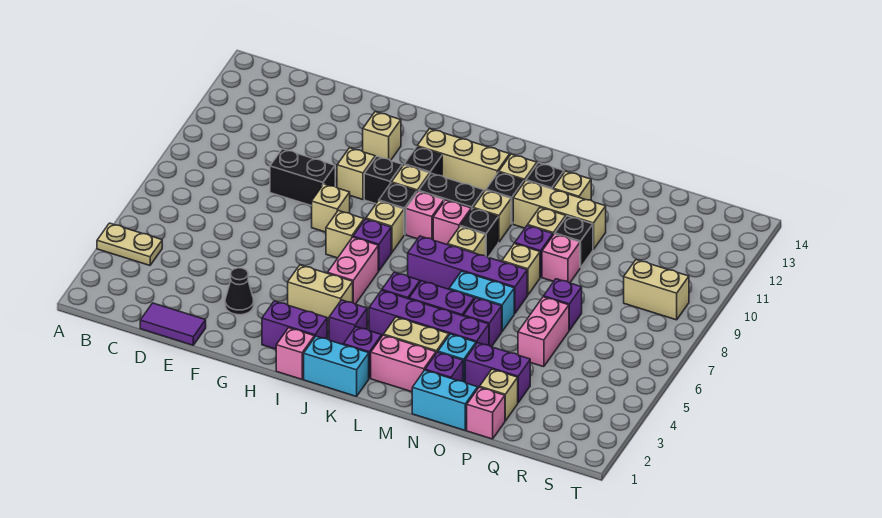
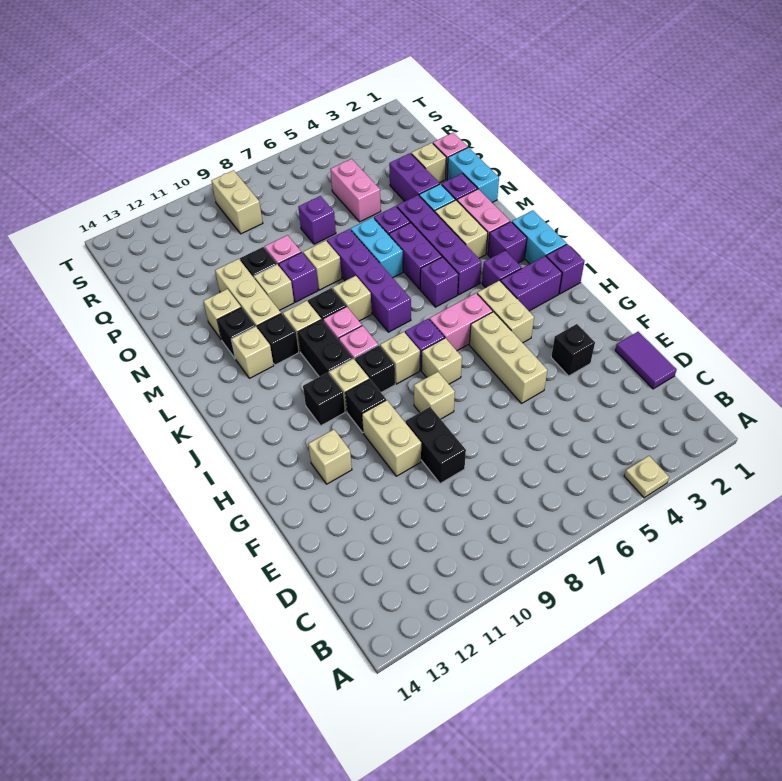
tan plate A4:B4 level 1 -> tan plate A4 level 1
black cone F3 level 1 -> black brick F3 level 1
tan brick G10 level 1 -> tan brick F10:G10 level 1
purple brick H2:I2 level 1 -> purple brick I2:I3 level 1
pink brick I1 level 1 -> purple brick I1 level 1
tan brick I12:K12 level 1 -> tan brick F5:H5 level 1
pink brick P5:P6 level 1 -> pink brick P5:Q5 level 1

